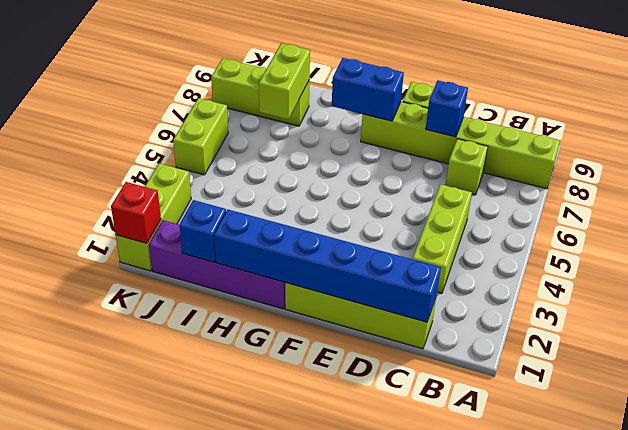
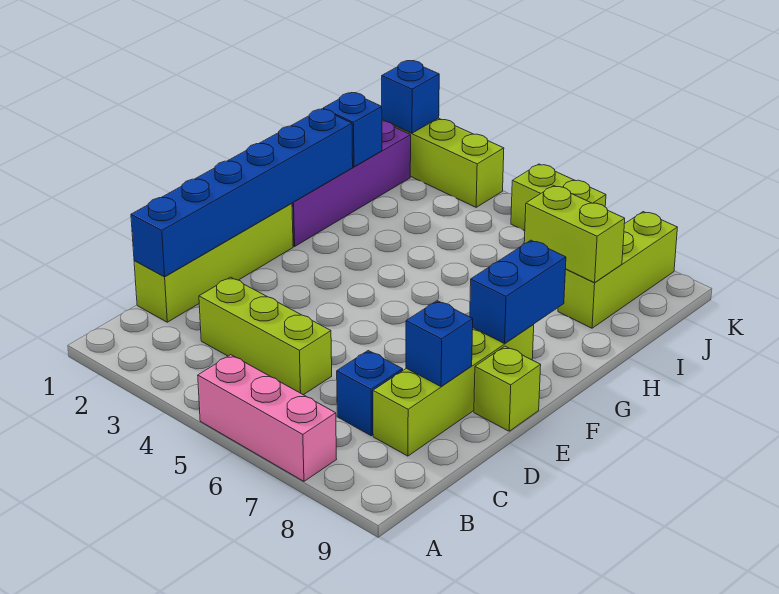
none -> pink brick A5:A7 level 1
lime brick A8:F8 level 1 -> lime brick C8:F8 level 1
lime brick C7 level 1 -> blue brick C7 level 1
red brick K1 level 2 -> blue brick K1 level 2

